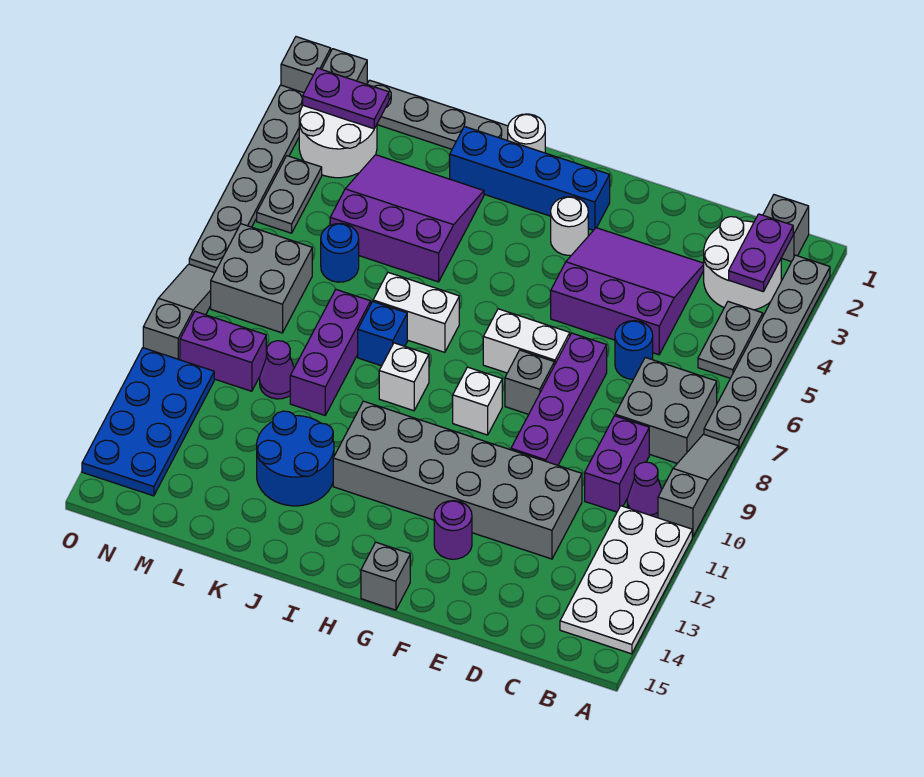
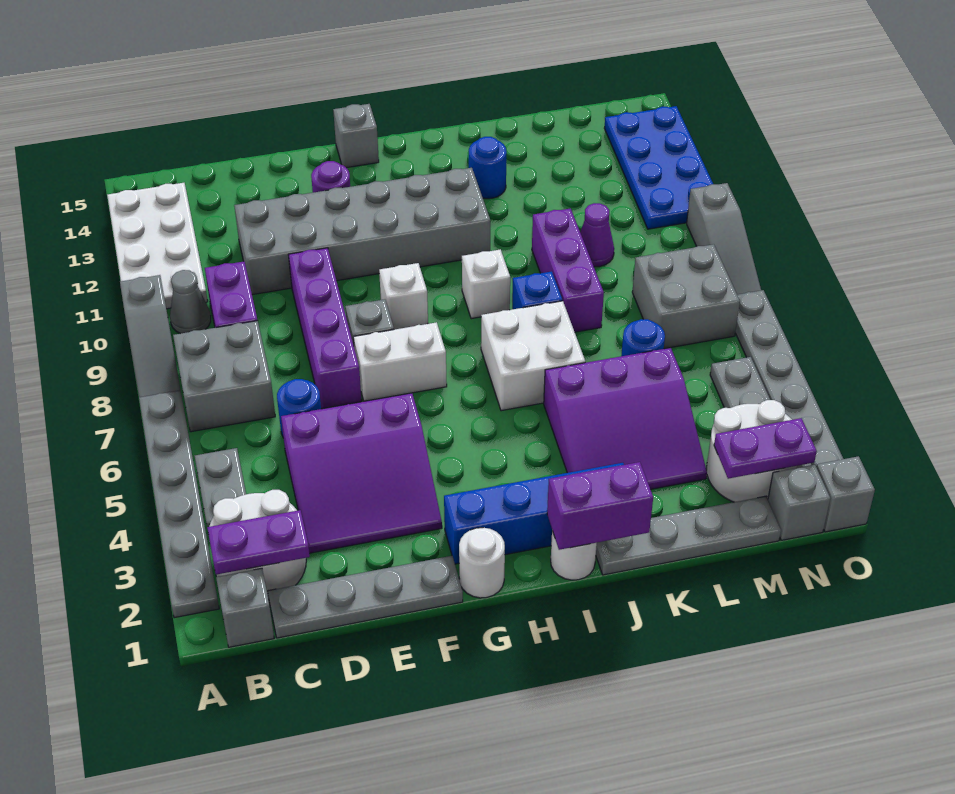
purple plate B2:B3 level 2 -> purple plate B2:C2 level 2
purple cone B10 level 1 -> grey cone B10 level 1
none -> grey plate C1:F1 level 1
white round brick G3 level 1 -> white round brick G1 level 1
white brick I7:J7 level 1 -> white brick I6:J7 level 1
blue round brick J12:K13 level 1 -> blue round brick J13 level 1
purple brick M10:N10 level 1 -> purple brick I1:J1 level 2

